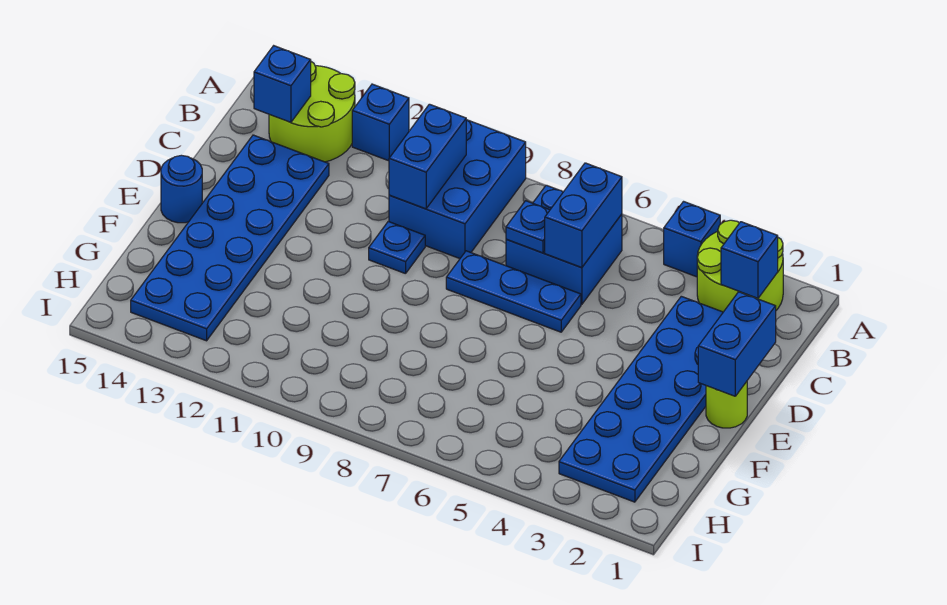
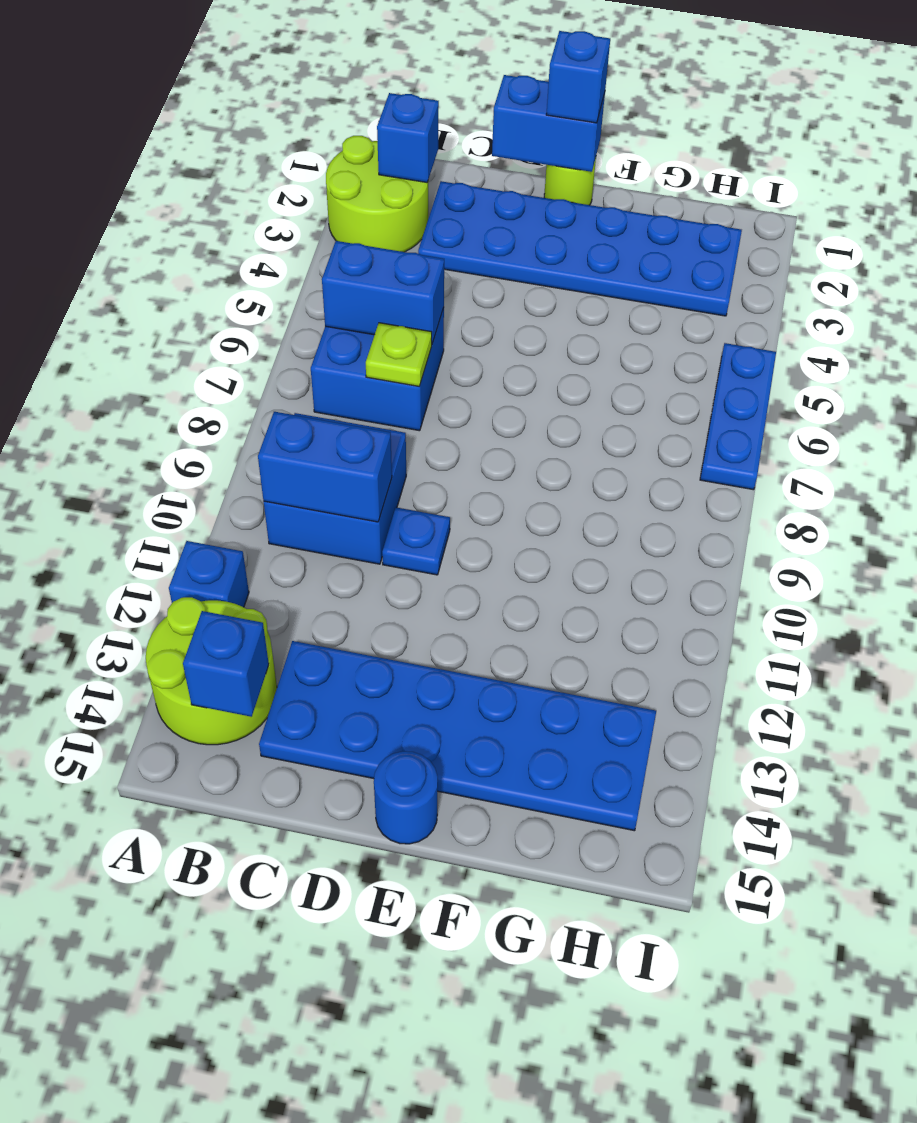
blue brick A4 level 1 -> blue brick E1 level 3
blue brick A9:C10 level 1 -> blue brick B9:C10 level 1
blue plate C7 level 2 -> lime plate C7 level 2
blue plate D6:D8 level 1 -> blue plate I5:I7 level 1

